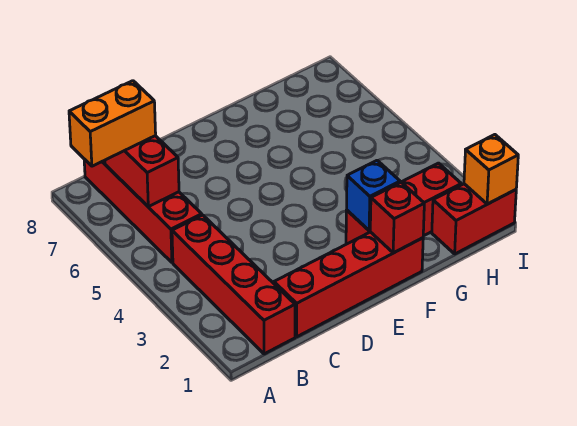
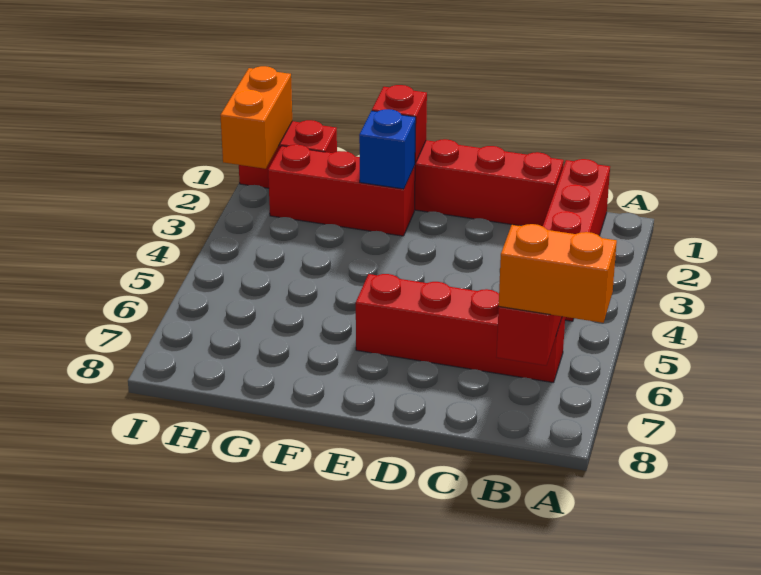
red brick B5:B8 level 1 -> red brick B6:E6 level 1
orange brick I1 level 2 -> orange brick I1:I2 level 2

